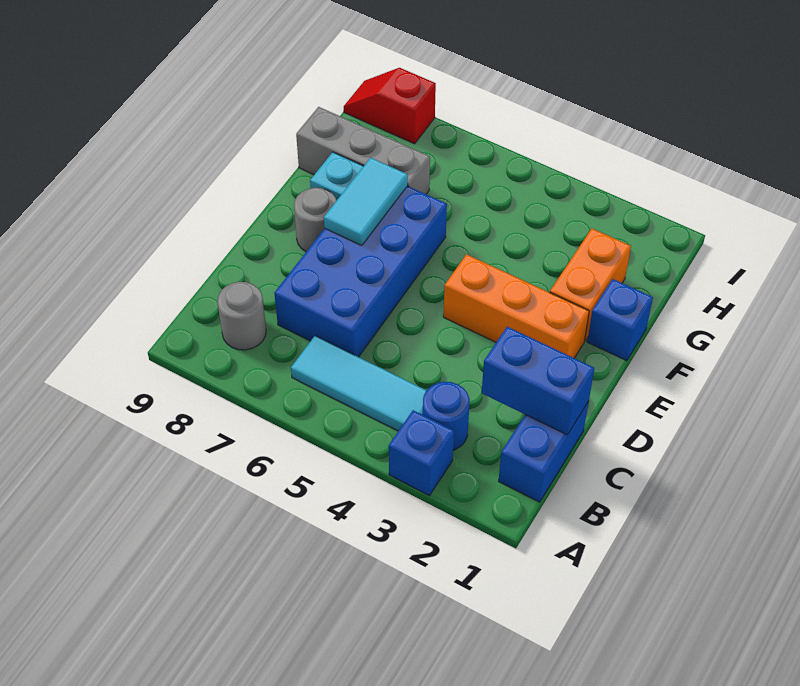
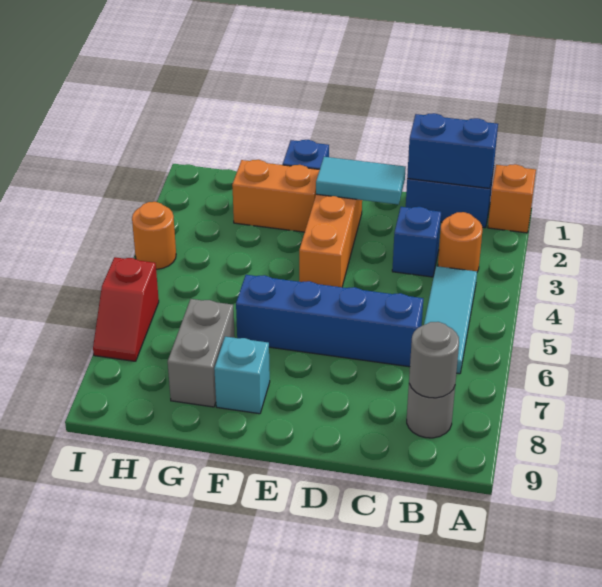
none -> orange brick A1 level 1
blue brick A3 level 1 -> blue brick C3 level 1
blue round brick B3 level 1 -> orange round brick B3 level 1
blue brick C1:C2 level 2 -> blue brick B1:C1 level 2
blue brick C6:F7 level 1 -> blue brick C6:F6 level 1
cyan tile E7:F7 level 2 -> cyan tile D2:E2 level 2
grey round brick E8 level 1 -> grey round brick B8 level 2
grey brick G7:G9 level 1 -> grey brick G7:G8 level 1
none -> orange round brick I4 level 1
red slope I8:I9 level 1 top 8 -> red slope I6:I7 level 1 top 6

